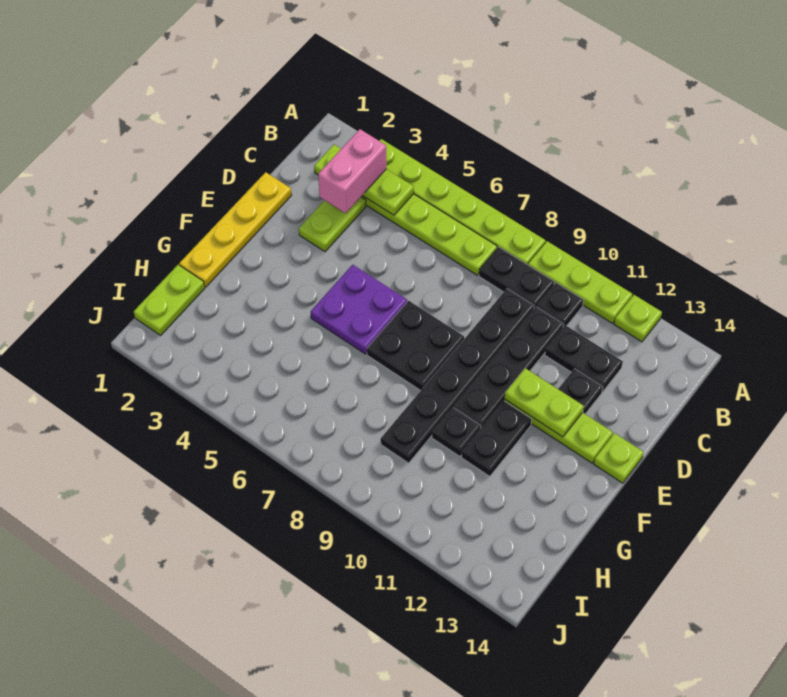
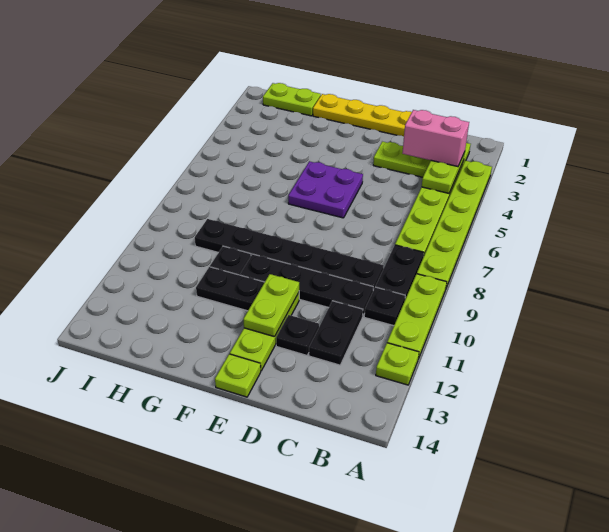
black plate E7:F8 level 1 -> none

